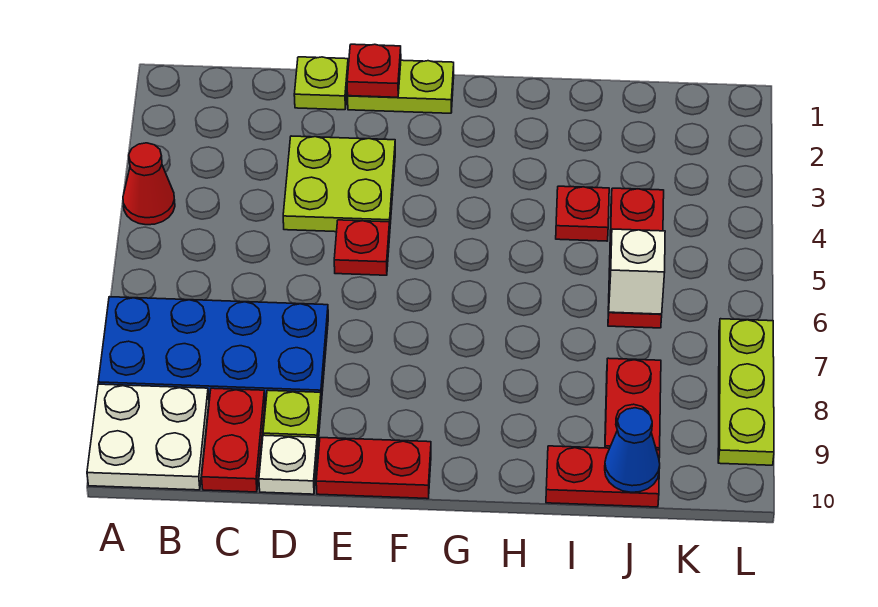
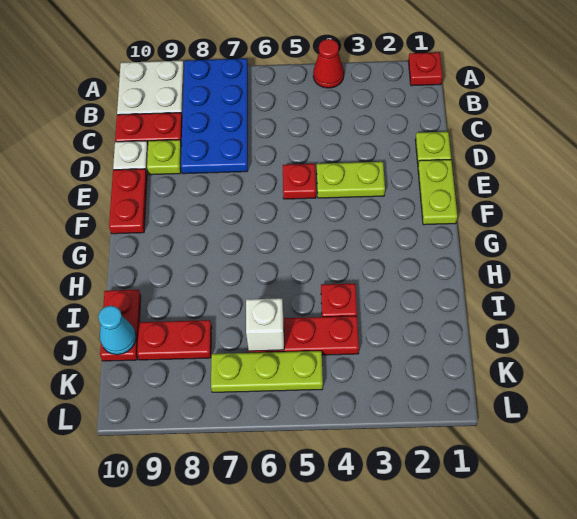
lime plate D3:E4 level 1 -> lime plate E3:E4 level 1
red plate E1 level 2 -> red plate A1 level 1
blue cone J10 level 2 -> cyan cone J10 level 2
lime plate L7:L9 level 1 -> lime plate K5:K7 level 1

